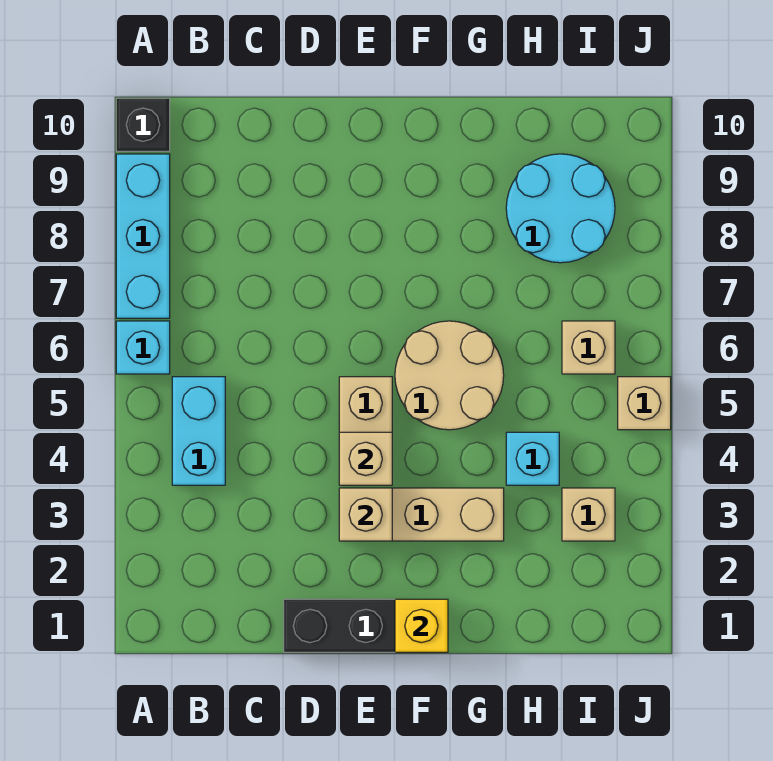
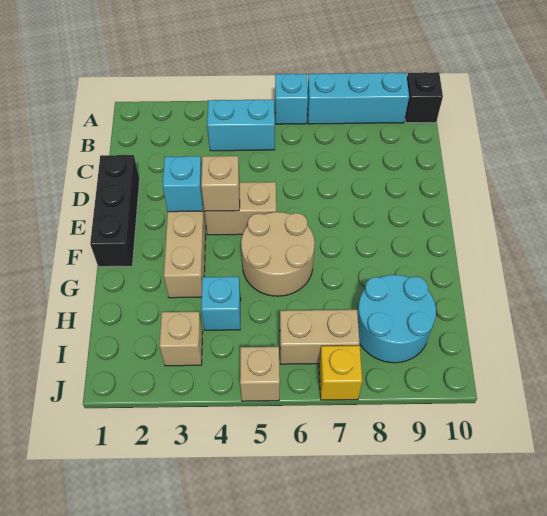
tan brick E3 level 2 -> cyan brick E3 level 2
yellow brick F1 level 2 -> yellow brick J7 level 1
tan brick I6 level 1 -> tan brick I6:I7 level 1

